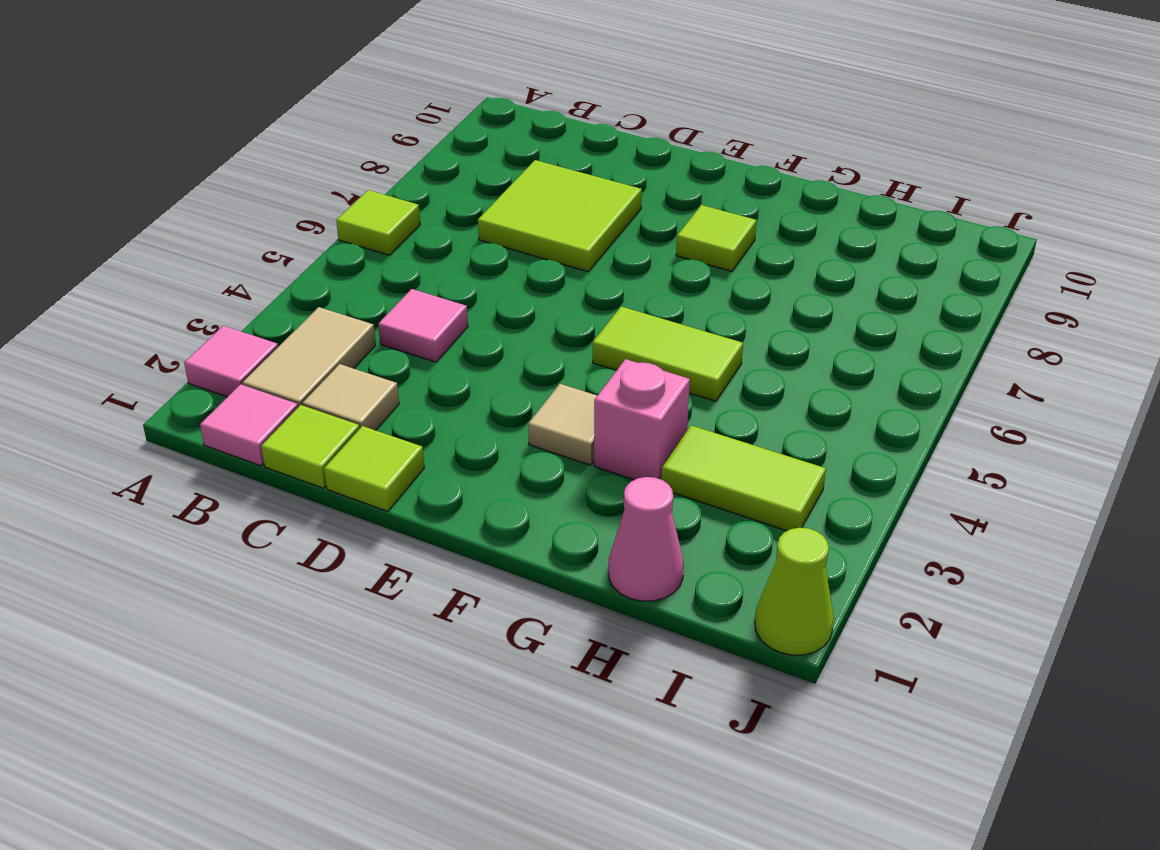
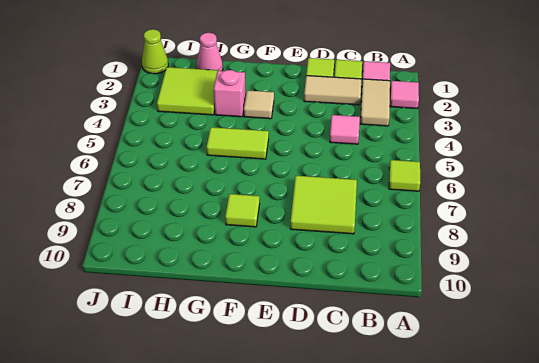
tan tile C2 level 1 -> tan tile C2:D2 level 1
lime tile H3:I3 level 1 -> lime tile H2:I3 level 1

